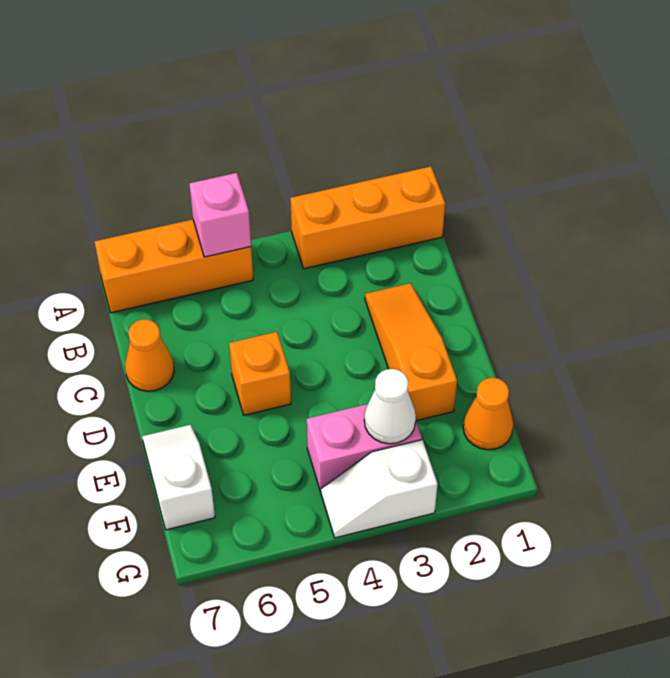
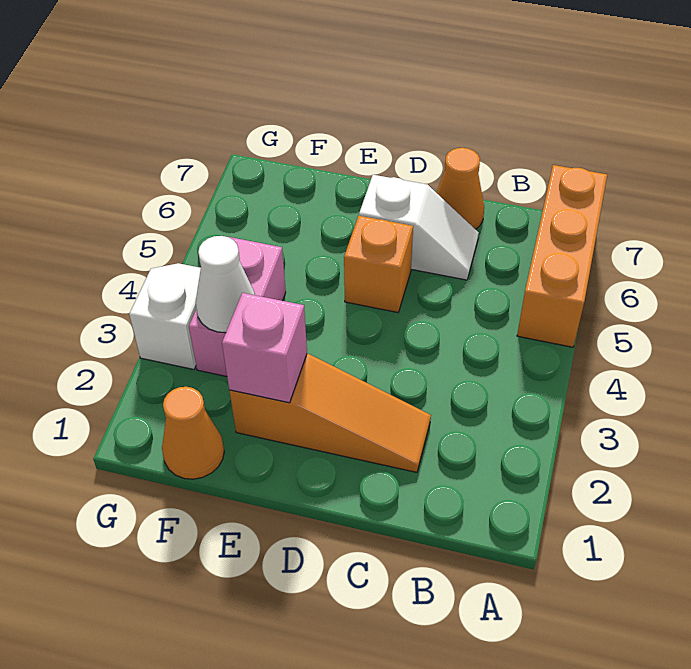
orange brick A1:A3 level 1 -> none
pink brick A5 level 2 -> pink brick E2 level 2
white slope E7:F7 level 1 top F -> white slope C6:D6 level 1 top D

